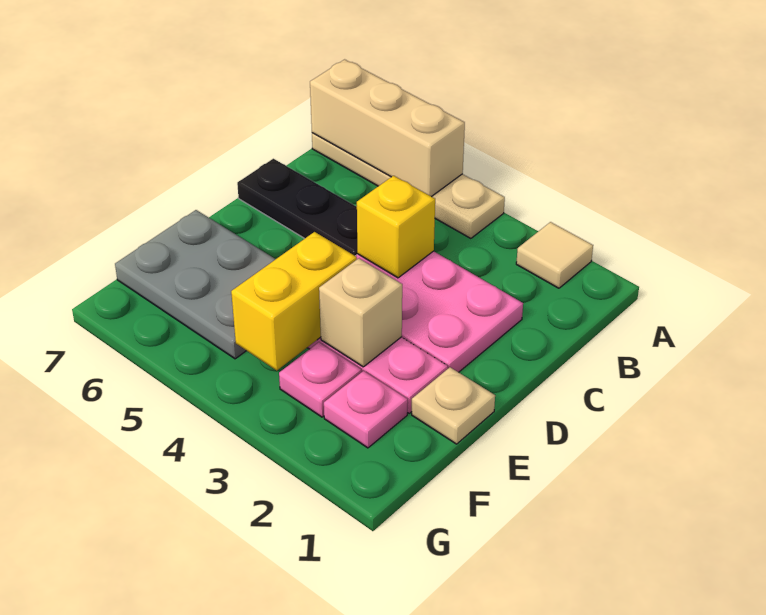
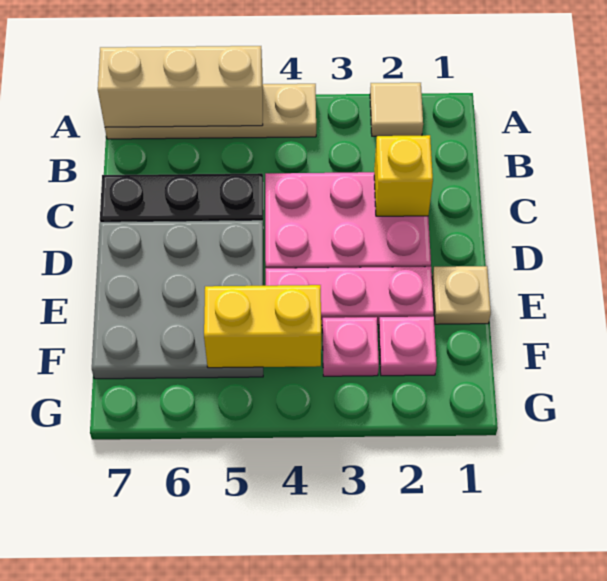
yellow brick C4 level 2 -> yellow brick C2 level 2
tan brick E3 level 2 -> none
yellow brick E4:F4 level 2 -> yellow brick F4:F5 level 2
grey plate E5:F7 level 1 -> grey plate D5:F7 level 1

